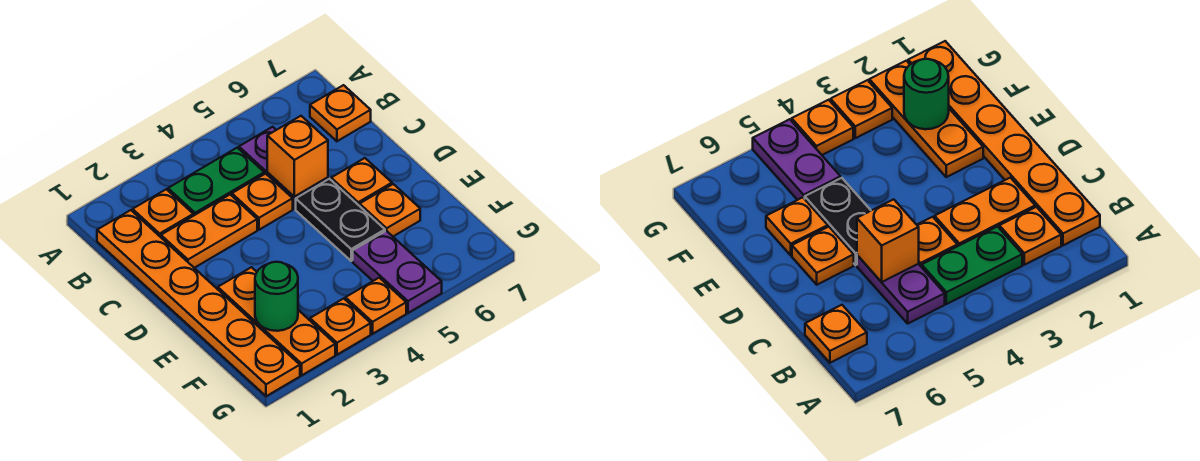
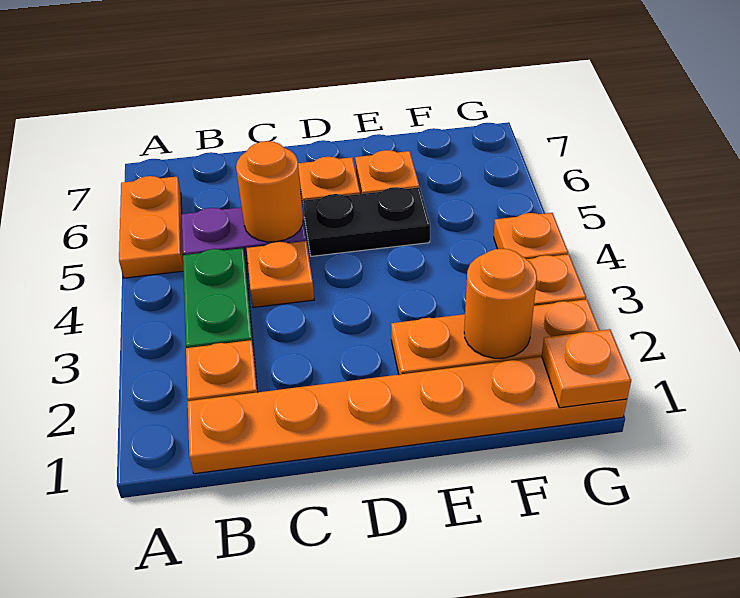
orange plate B7 level 1 -> orange plate G1 level 2
orange plate C2:C3 level 1 -> orange plate A5:A6 level 1
orange brick C5 level 2 -> orange round brick C5 level 2
green round brick F2 level 2 -> orange round brick F2 level 2
purple plate F5:G5 level 1 -> none

